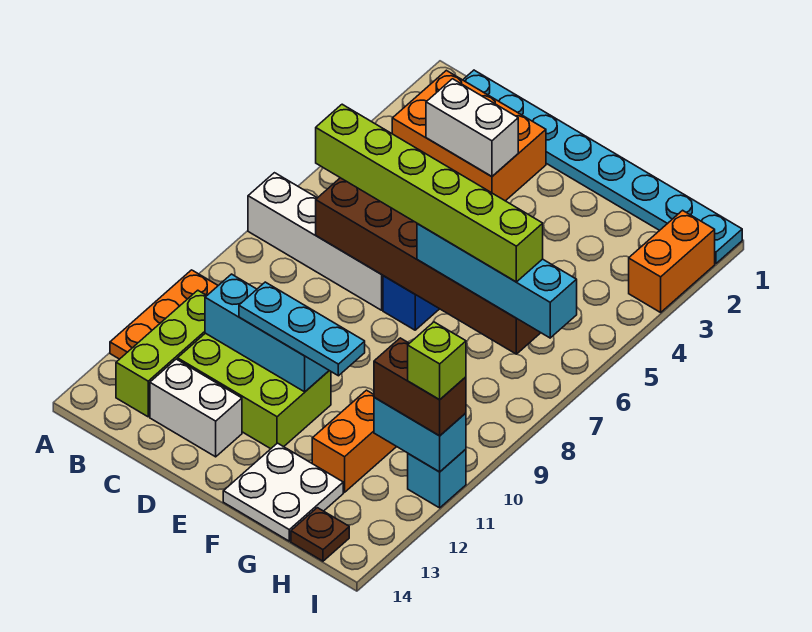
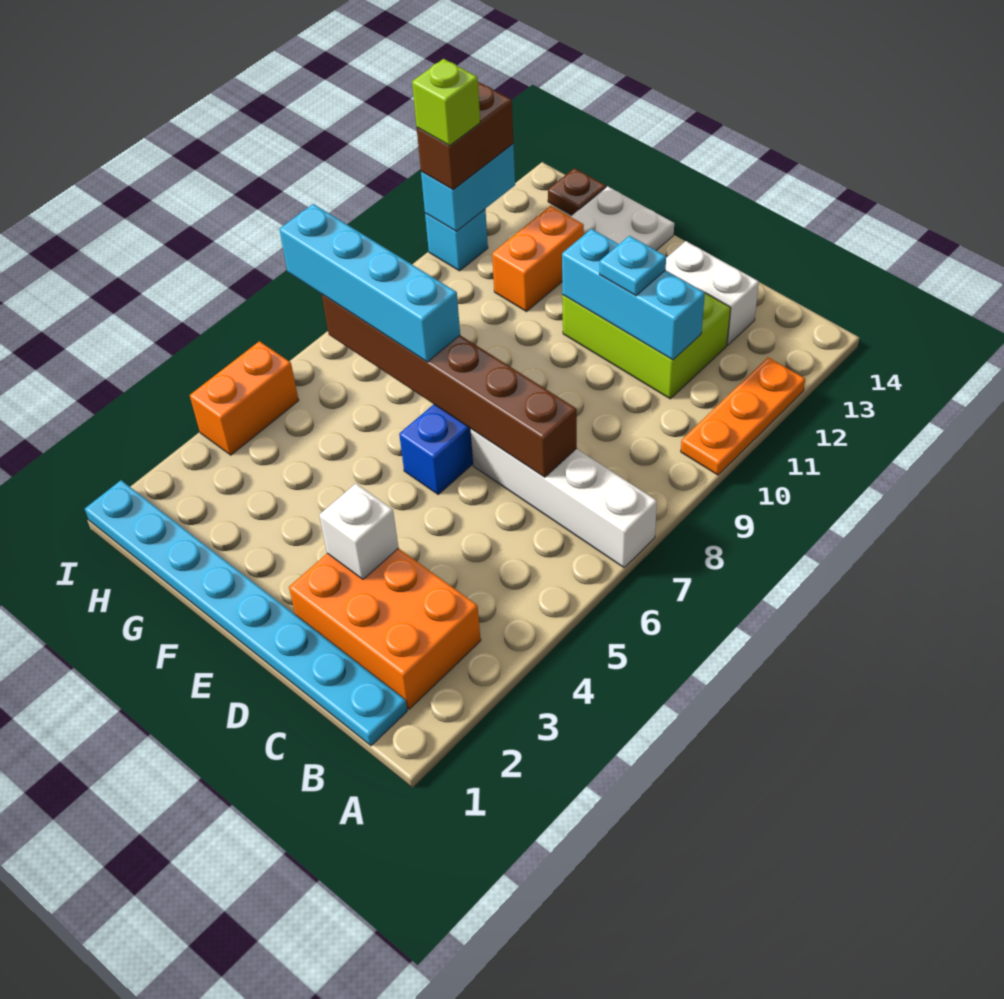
lime brick B11:B13 level 1 -> none
white brick C3:D3 level 2 -> white brick D3 level 2
lime brick C7:H7 level 4 -> none
cyan plate D11:F11 level 3 -> cyan plate D11 level 3
cyan brick H11:I11 level 2 -> cyan brick I11:I12 level 2
brown brick H11:I11 level 3 -> brown brick I11:I12 level 3
orange brick I2:I3 level 1 -> orange brick I4:I5 level 1

